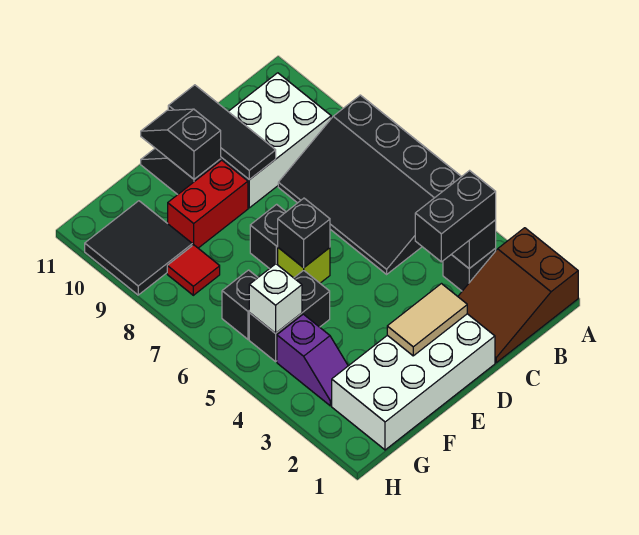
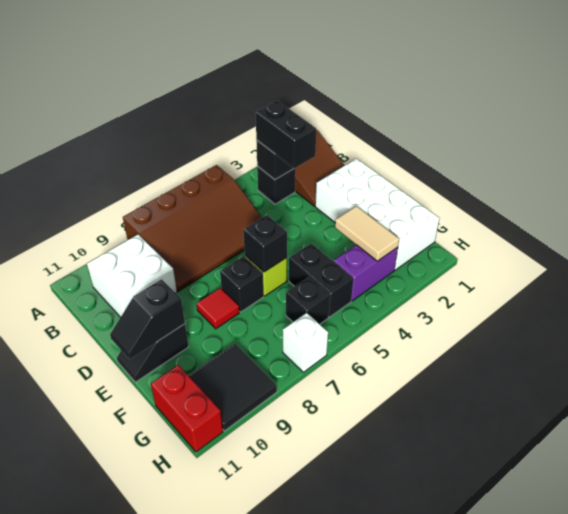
black slope A5:C8 level 1 top A -> brown slope A5:C8 level 1 top A
white brick B9:D10 level 1 -> white brick B9:C10 level 1
tan tile D2:E2 level 2 -> tan tile F3:G3 level 2
black tile D9:D11 level 2 -> none
red brick E9:F9 level 1 -> red brick G11:H11 level 1
purple slope G3:G4 level 1 top 4 -> purple brick G3:G4 level 1
white brick G5 level 2 -> white brick H7 level 1
red tile G8 level 1 -> red tile E8 level 1

